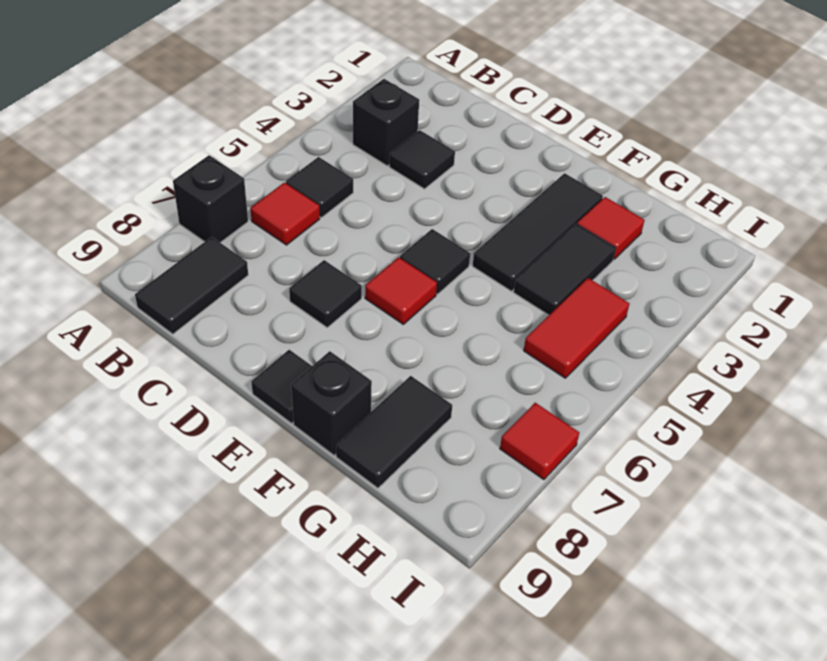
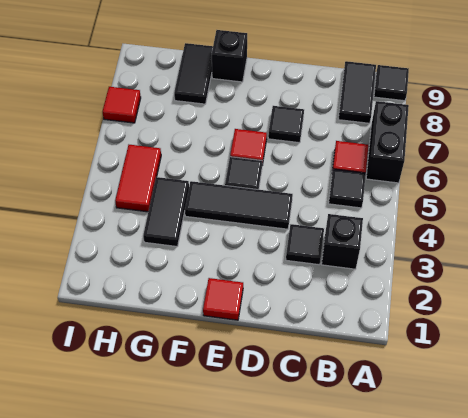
black brick A7 level 1 -> black brick A6:A7 level 1
black tile E9 level 1 -> black tile A9 level 1
black tile F2:F4 level 1 -> black tile D4:F4 level 1
red tile G2 level 1 -> red tile E1 level 1

